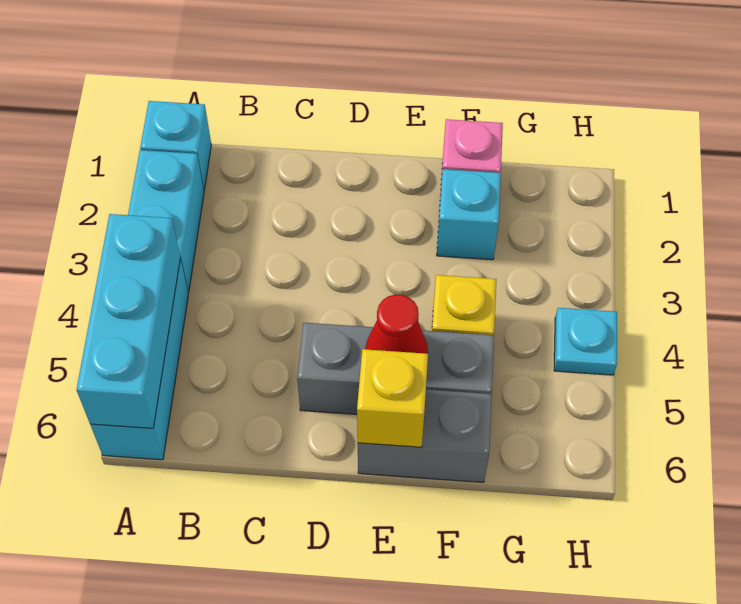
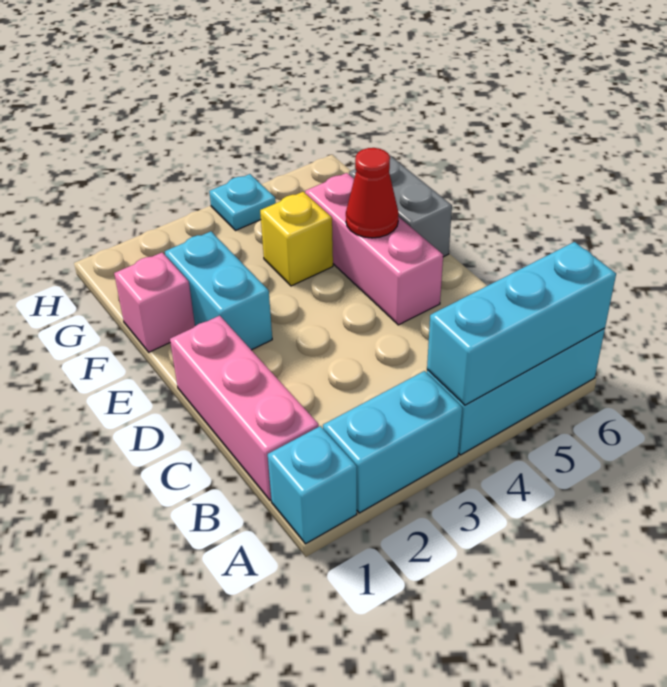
none -> pink brick B1:D1 level 1
grey brick D5:F5 level 1 -> pink brick D5:F5 level 1
yellow brick E6 level 2 -> none
cyan brick F2 level 1 -> cyan brick E2:F2 level 1

